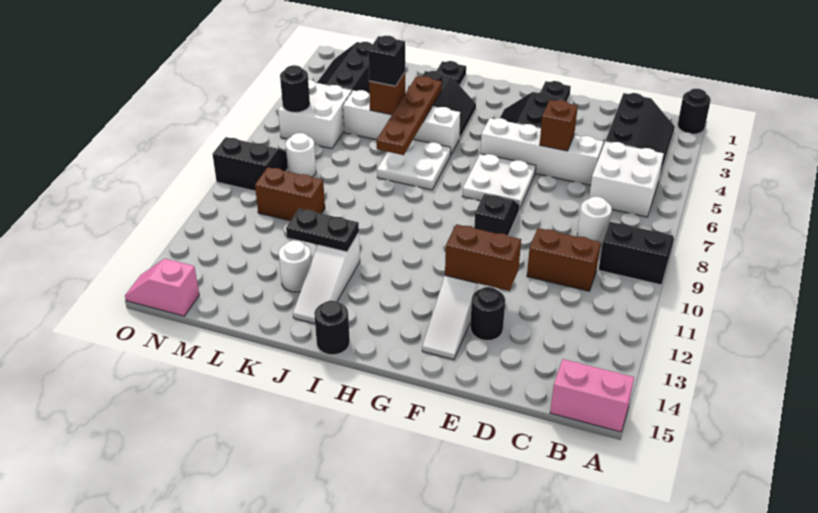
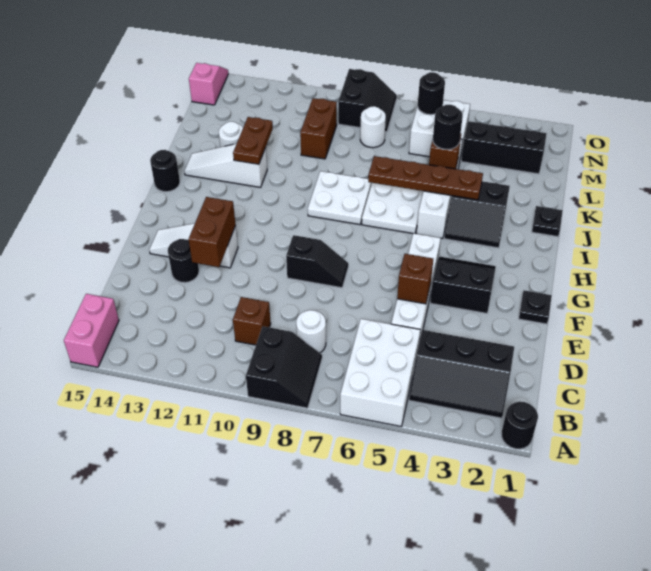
white brick B5:C6 level 1 -> white brick A5:C6 level 1
brown brick C10:D10 level 1 -> brown brick C10 level 1
white plate F6:G7 level 1 -> white plate I8:J9 level 1
black plate J12:K12 level 2 -> brown plate J12:K12 level 2
black brick K5 level 3 -> black round brick K5 level 3

